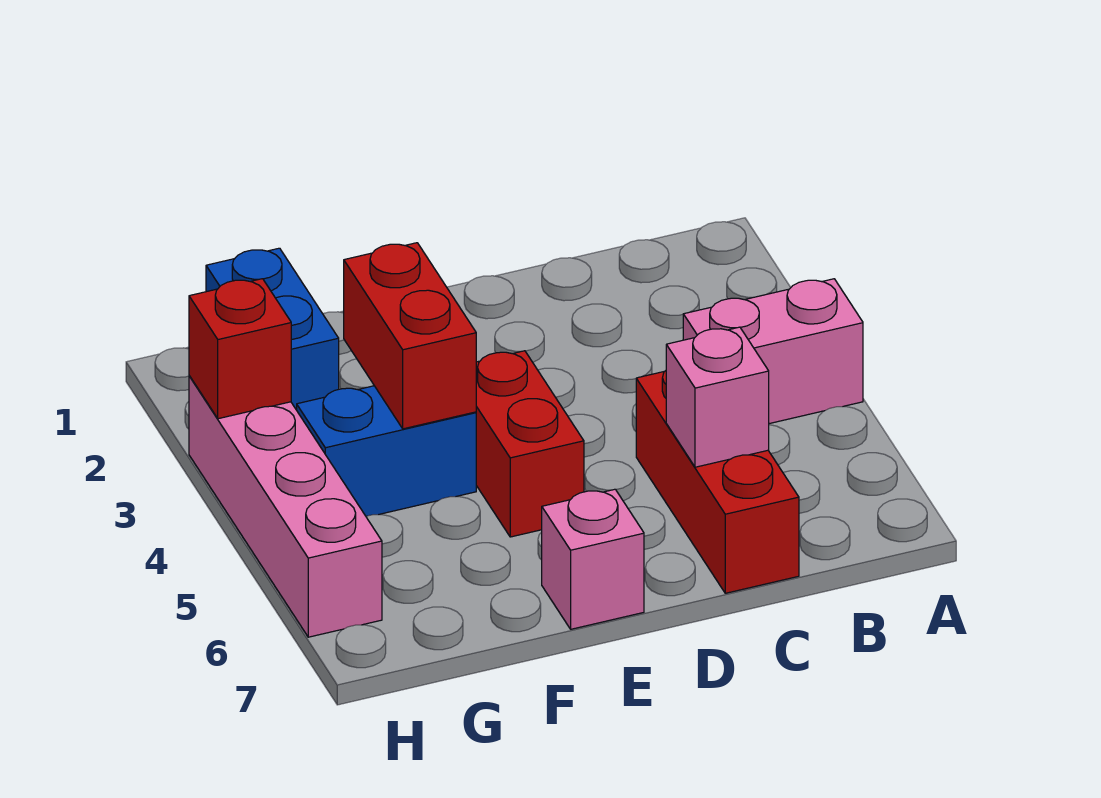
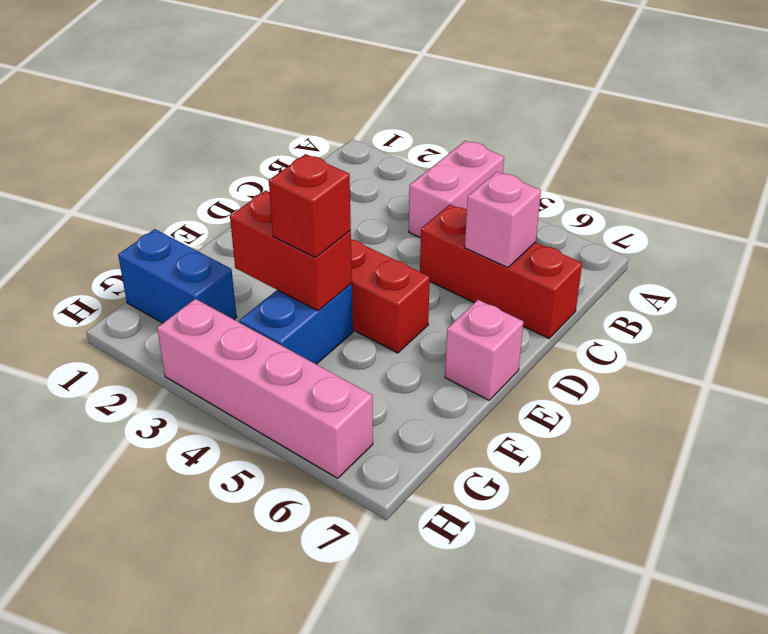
red brick H3 level 2 -> red brick F4 level 3

